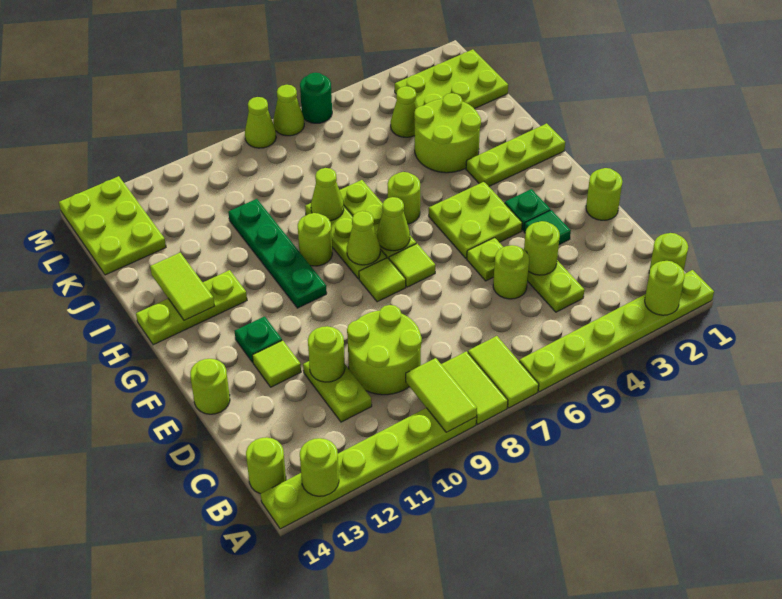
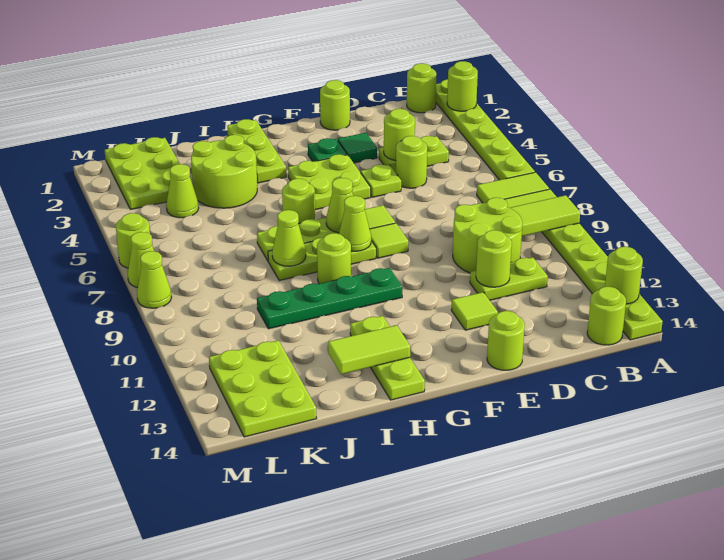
green plate F12 level 1 -> none
lime plate K13:M14 level 1 -> lime plate K12:L14 level 1
green round brick M6 level 1 -> lime round brick M6 level 1

